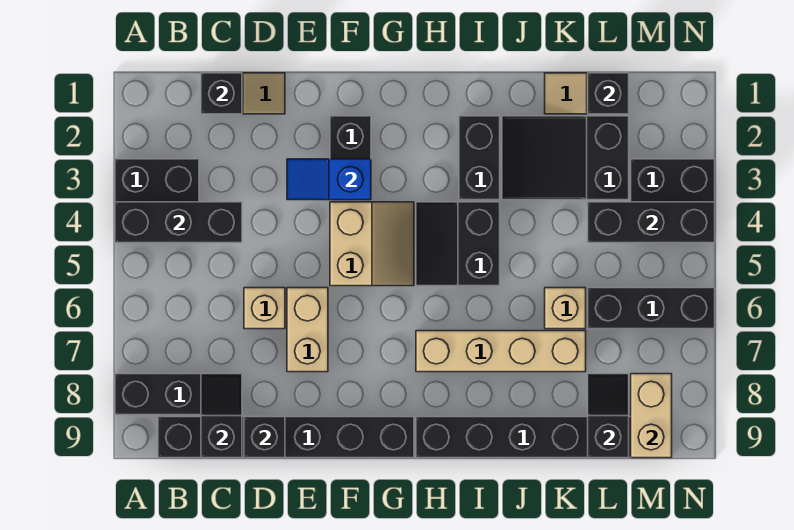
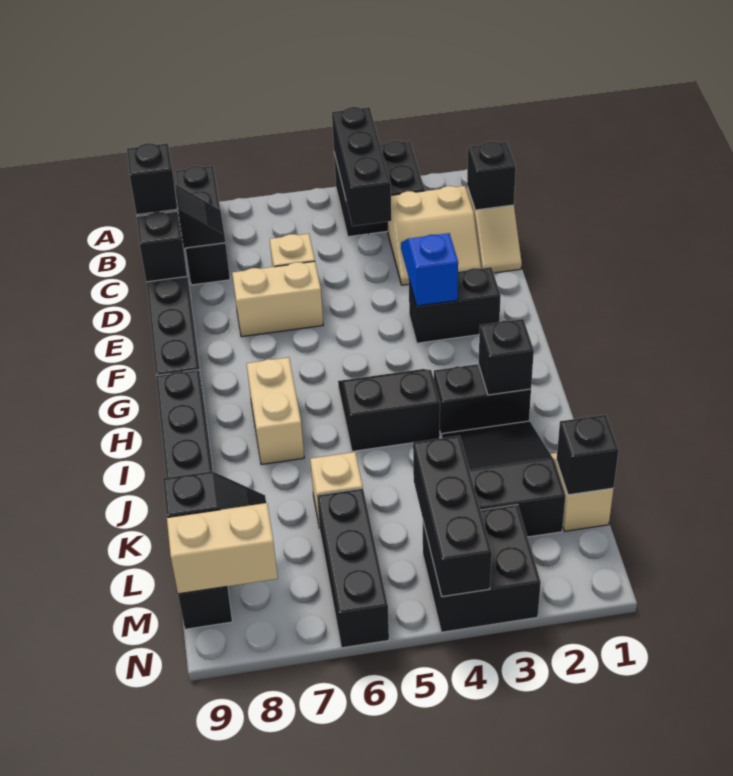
none -> black brick C9 level 3
tan slope F4:G5 level 1 top F -> tan slope C2:D3 level 1 top C
tan brick H7:K7 level 1 -> tan brick H7:I7 level 1
none -> black brick I2 level 2

